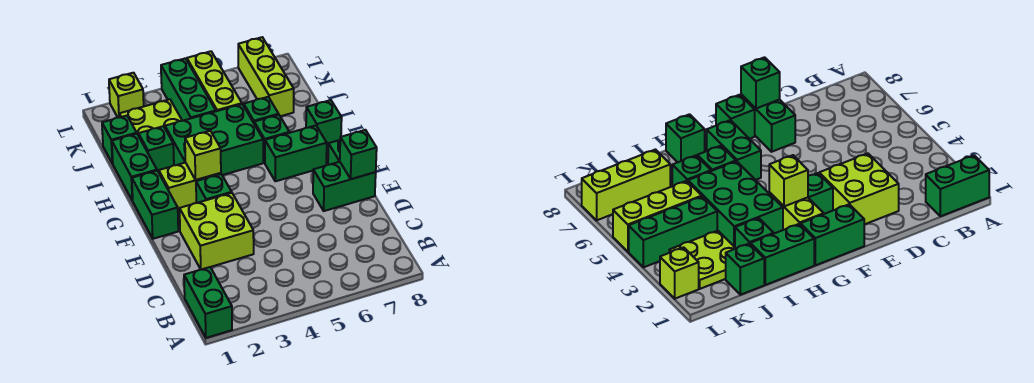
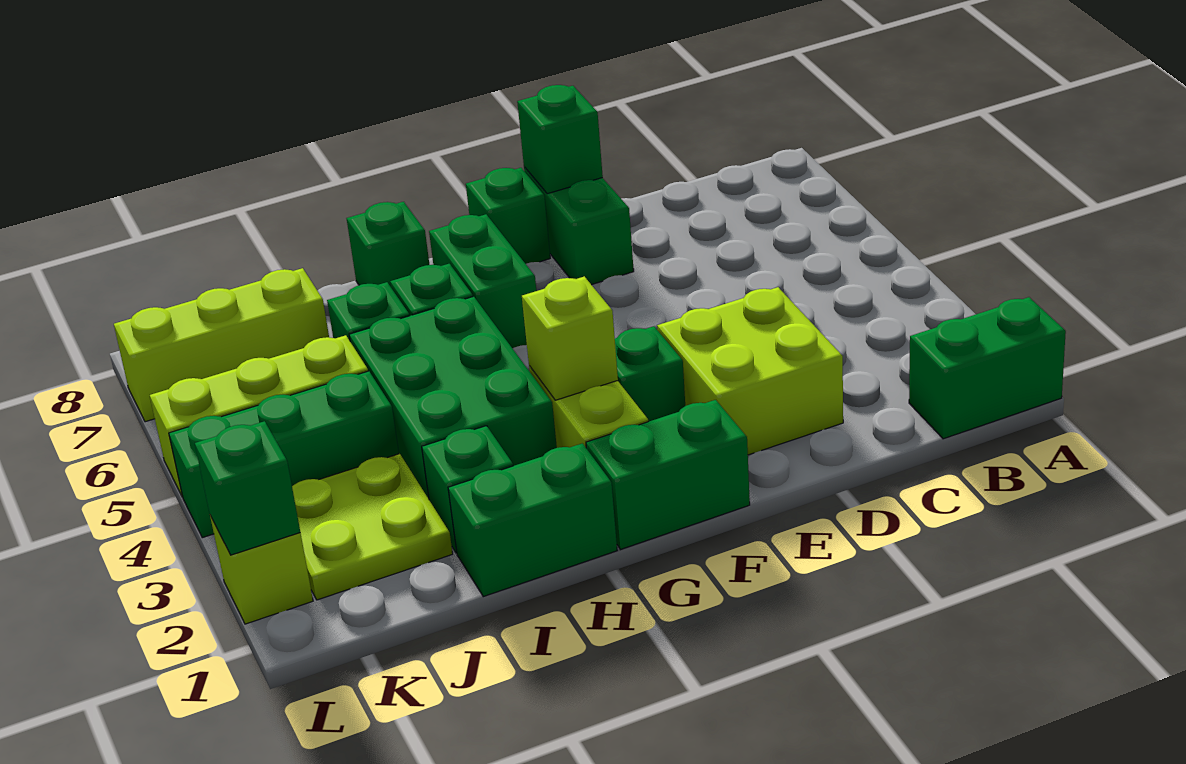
green brick J1 level 1 -> green brick L2 level 2

